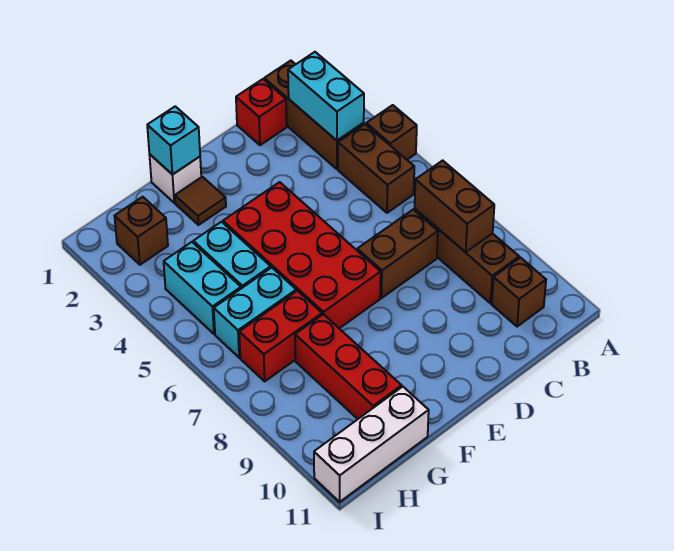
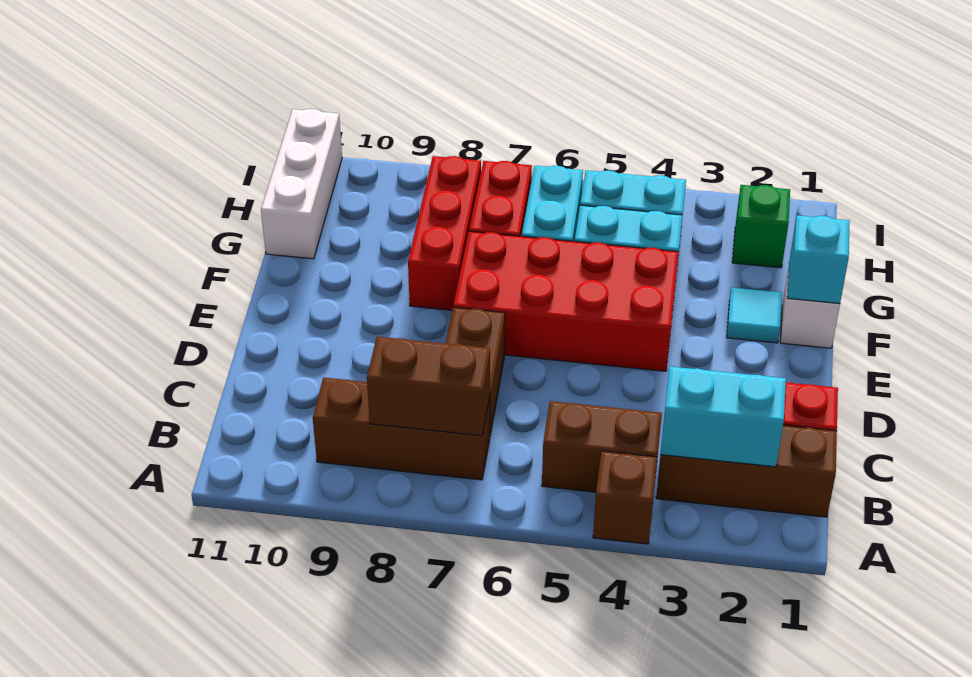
brown brick B10 level 1 -> none
brown tile F2 level 1 -> cyan tile F2 level 1
red brick G8:G10 level 1 -> red brick F8:H8 level 1
brown brick H2 level 1 -> green brick H2 level 1

